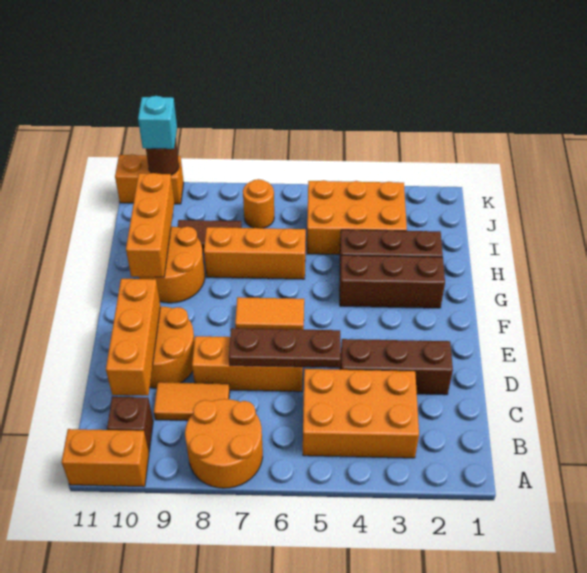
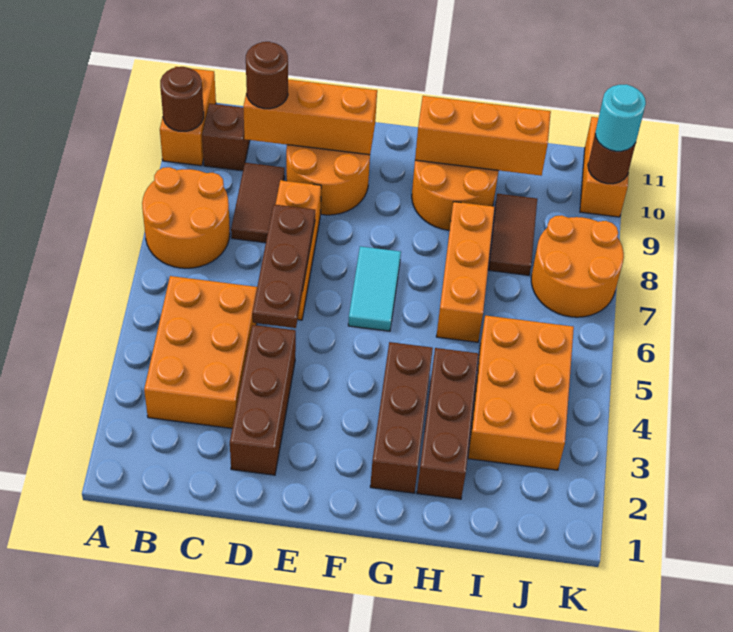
none -> brown round brick A10 level 2
orange tile C8:C9 level 1 -> brown tile C8:C9 level 1
none -> brown round brick C10 level 3
orange tile F6:F7 level 1 -> cyan tile F6:F7 level 1
orange round brick J7 level 1 -> orange round brick J7:K8 level 1
cyan brick K10 level 3 -> cyan round brick K10 level 3

